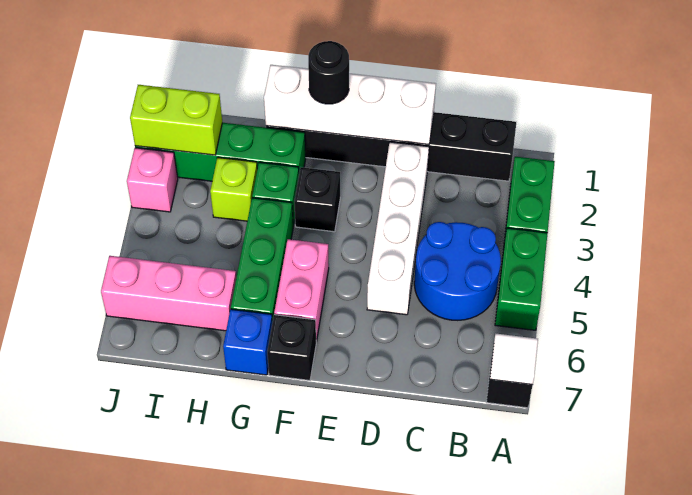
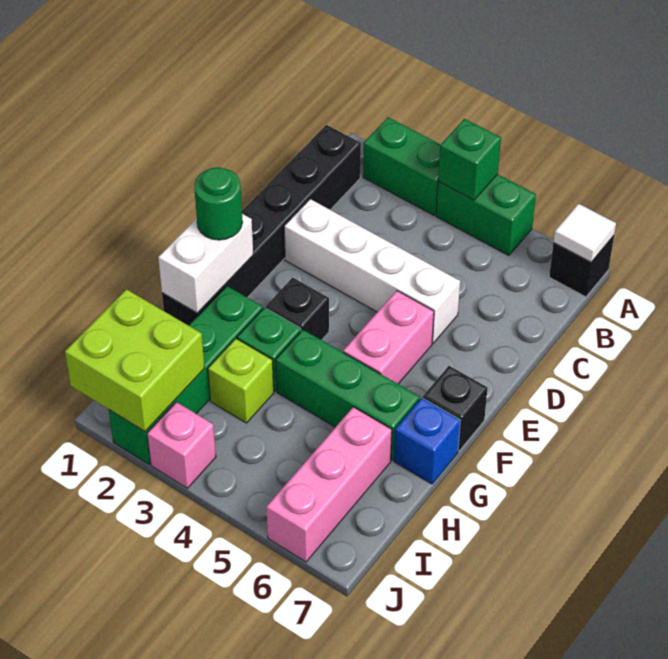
none -> green brick A4 level 2
blue round brick B4:C5 level 1 -> none
white brick D1:G1 level 2 -> white brick F1:G1 level 2
black round brick F1 level 3 -> green round brick F1 level 3
pink brick F5:F6 level 1 -> pink brick E5:F5 level 1
lime brick I2:J2 level 2 -> lime brick I1:J2 level 2

